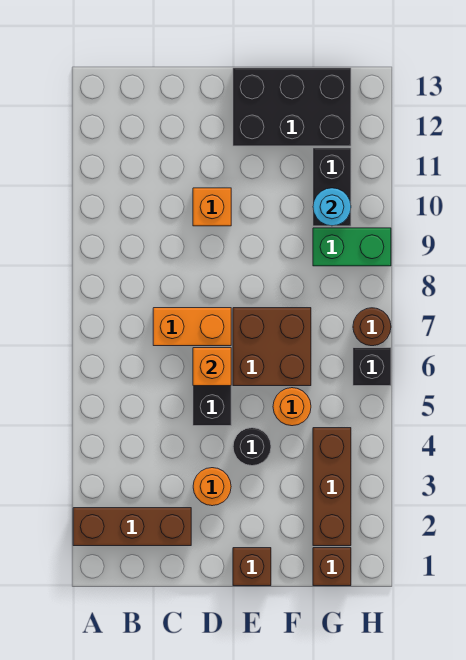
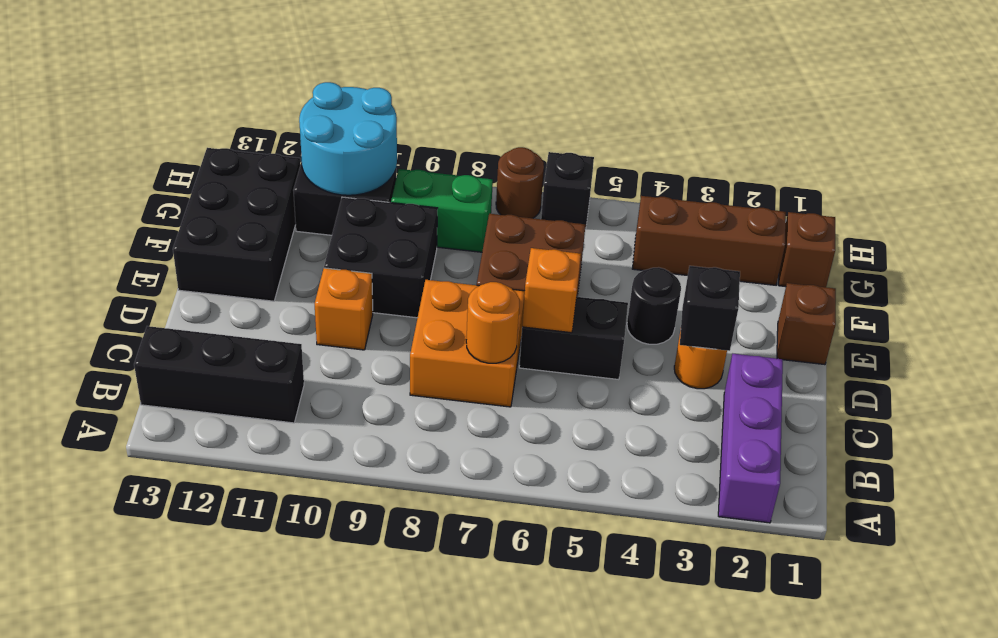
brown brick A2:C2 level 1 -> purple brick A2:C2 level 1
none -> black brick B11:B13 level 1
orange brick C7:D7 level 1 -> orange brick C7:D8 level 1
none -> black brick D3 level 2
none -> black brick E9:F10 level 1
orange round brick F5 level 1 -> orange round brick C7 level 2
green brick G9:H9 level 1 -> green brick G8:G9 level 1
cyan round brick G10 level 2 -> cyan round brick G10:H11 level 2

